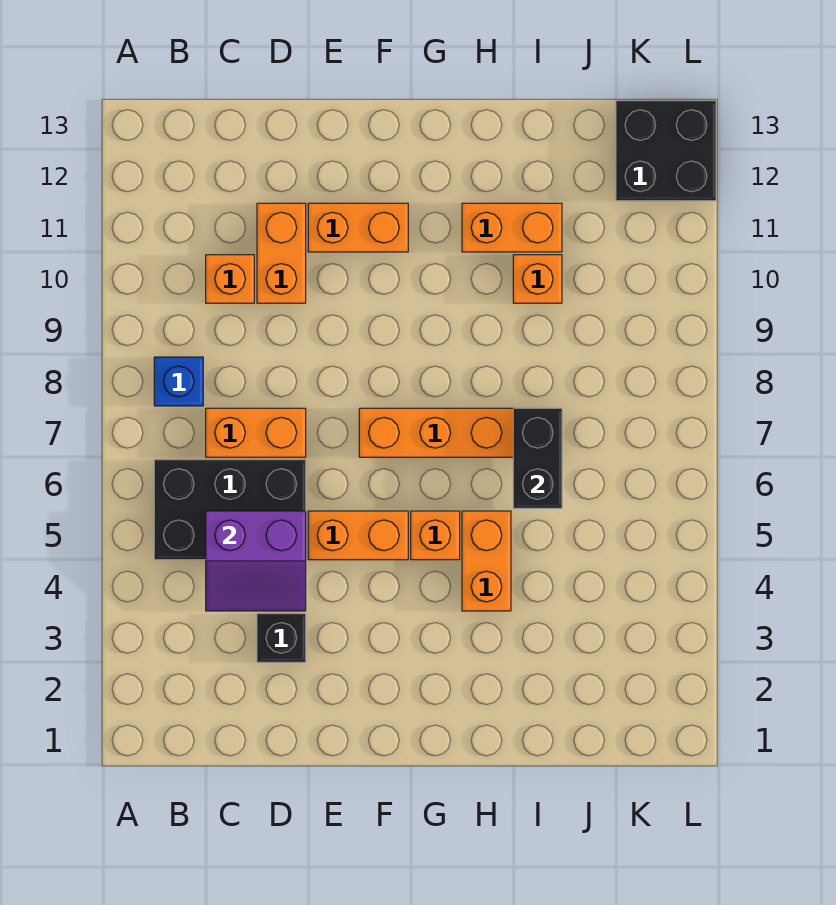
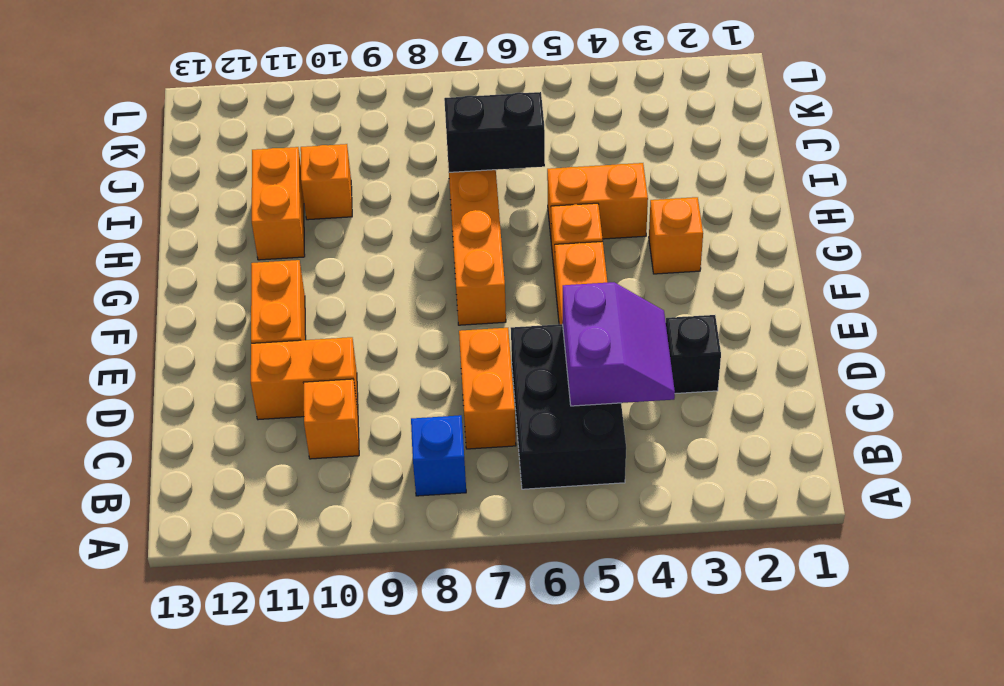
none -> orange brick G3 level 1
black brick K12:L13 level 1 -> none

